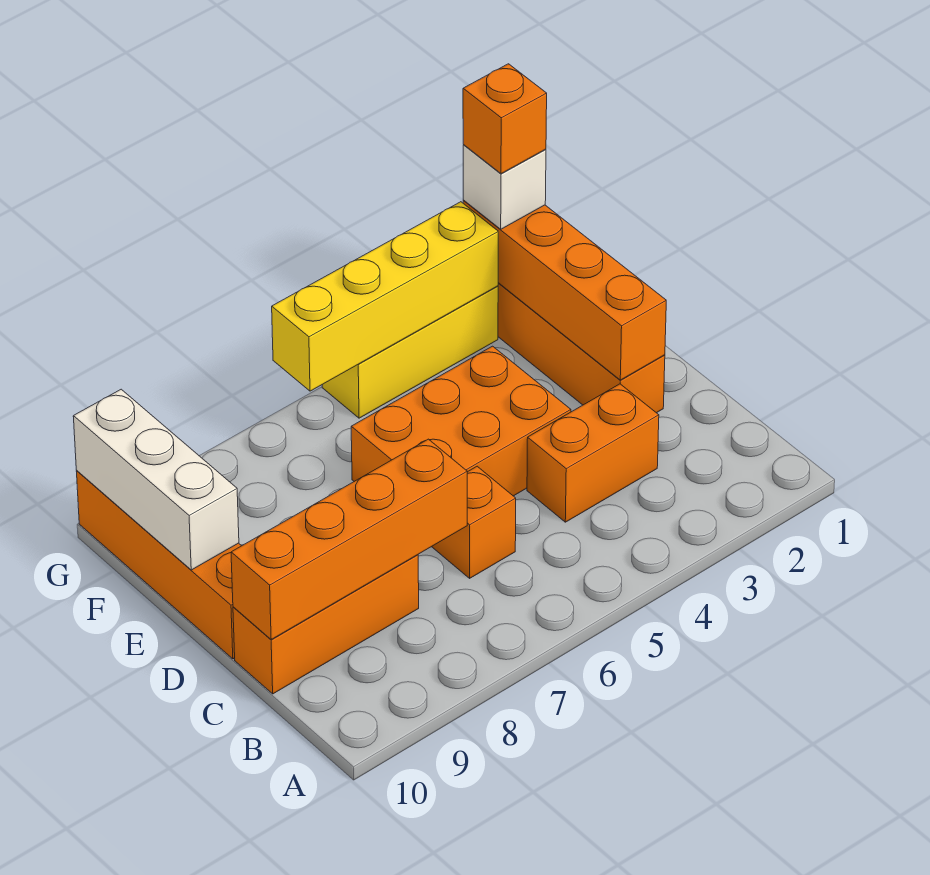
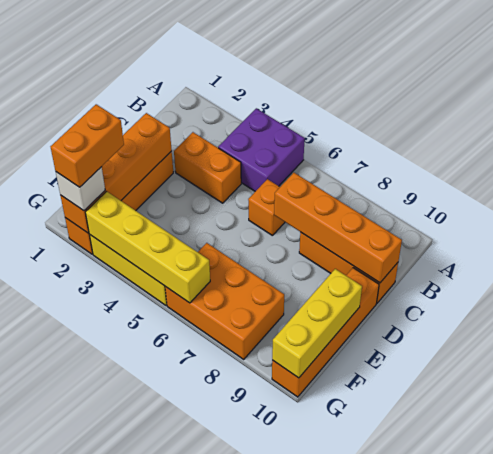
none -> purple brick A4:B5 level 1
orange brick D4:E6 level 1 -> orange brick F6:G8 level 1
white brick E10:G10 level 2 -> yellow brick E10:G10 level 2
orange brick G2 level 4 -> orange brick F2:G2 level 4

